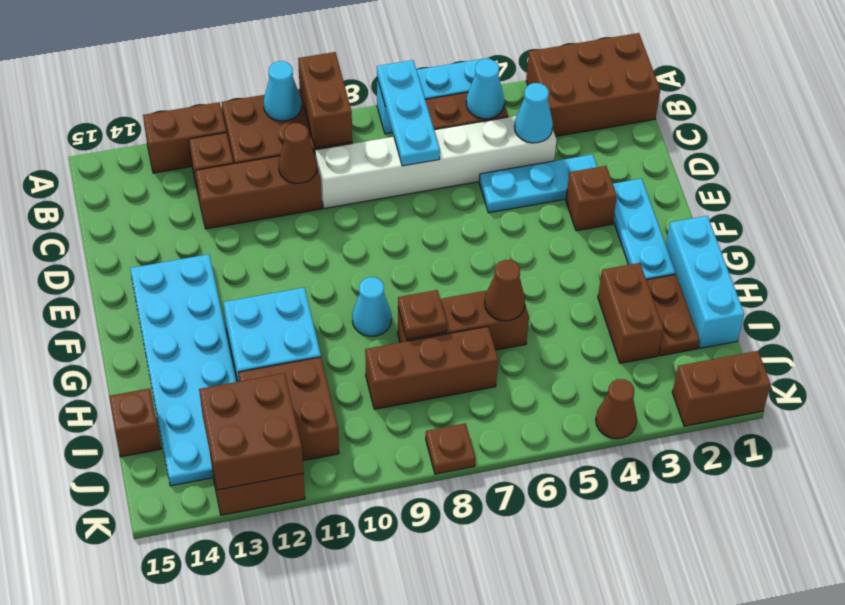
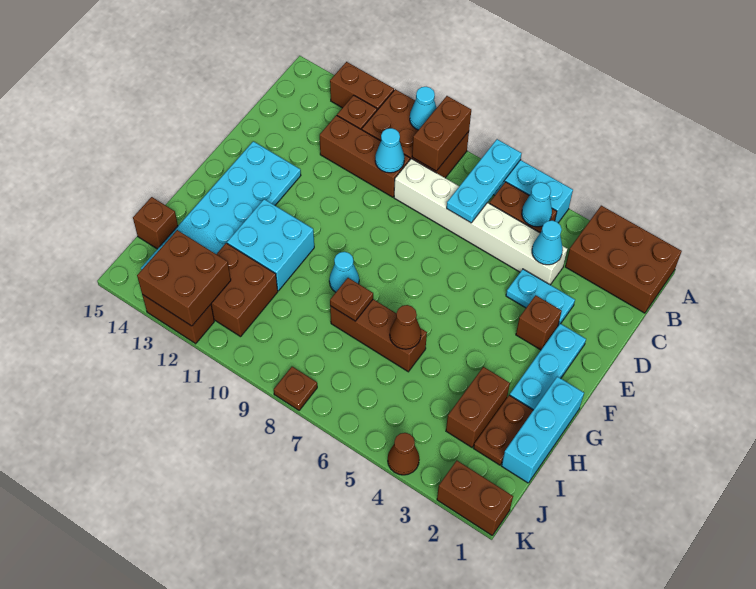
brown cone C10 level 2 -> cyan cone C10 level 2
cyan plate D3:D5 level 1 -> cyan plate D3:D4 level 1
brown brick I7:I9 level 1 -> none

